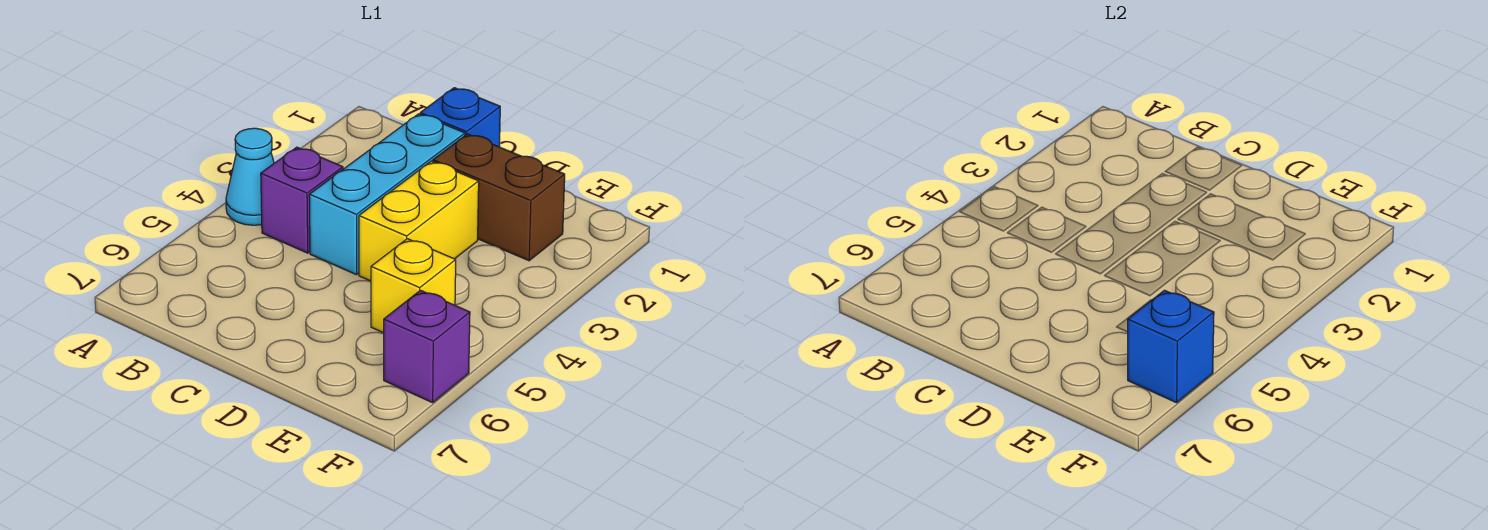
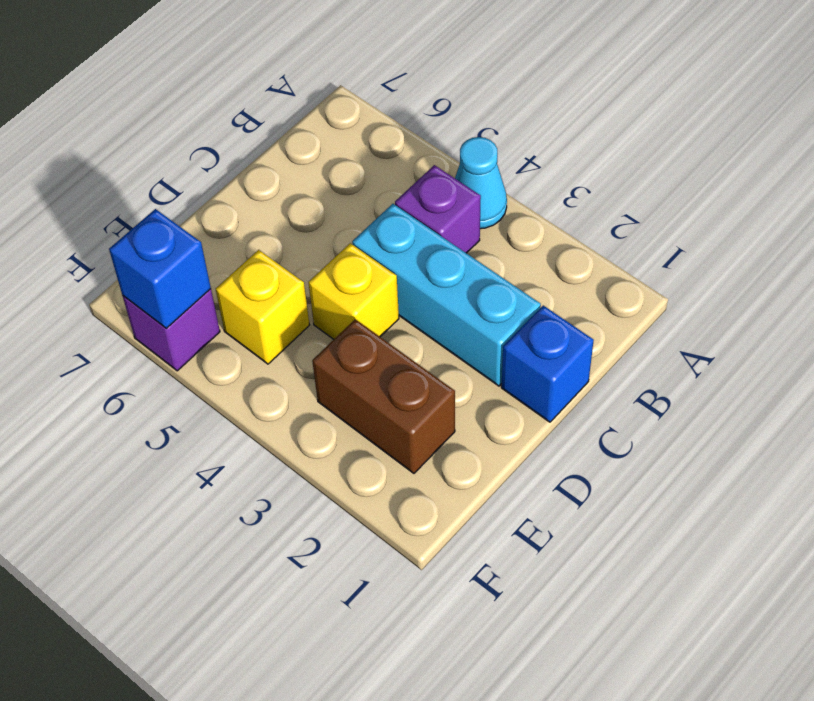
brown brick D2:E2 level 1 -> brown brick E2:E3 level 1
yellow brick D3:D4 level 1 -> yellow brick D4 level 1

